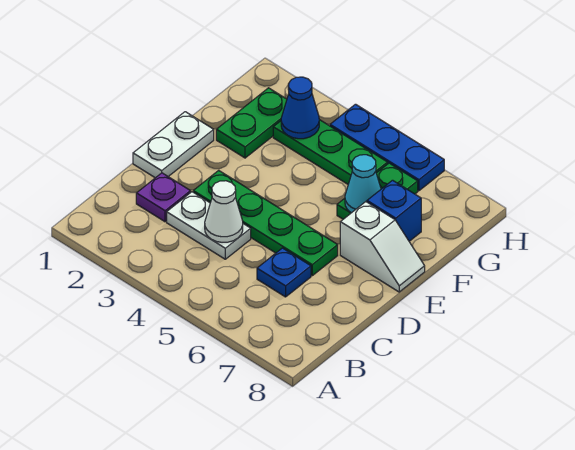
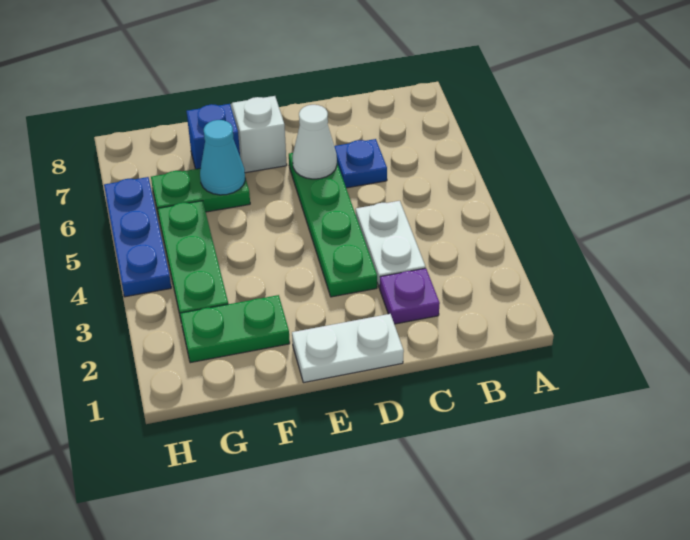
white cone C4 level 2 -> white cone D6 level 2
blue cone G3 level 2 -> none

